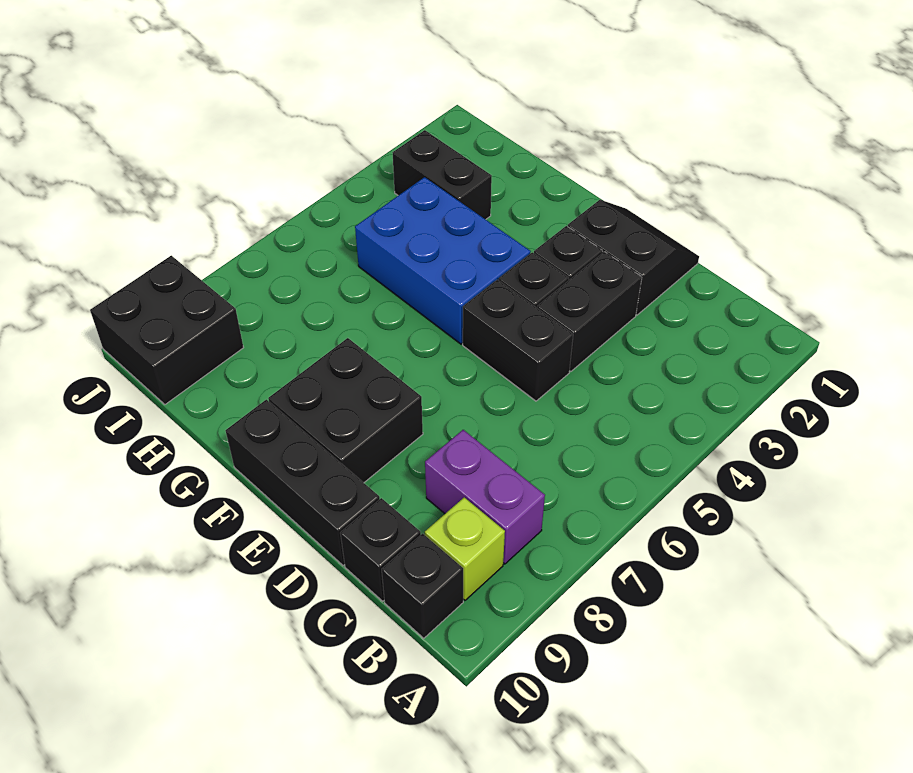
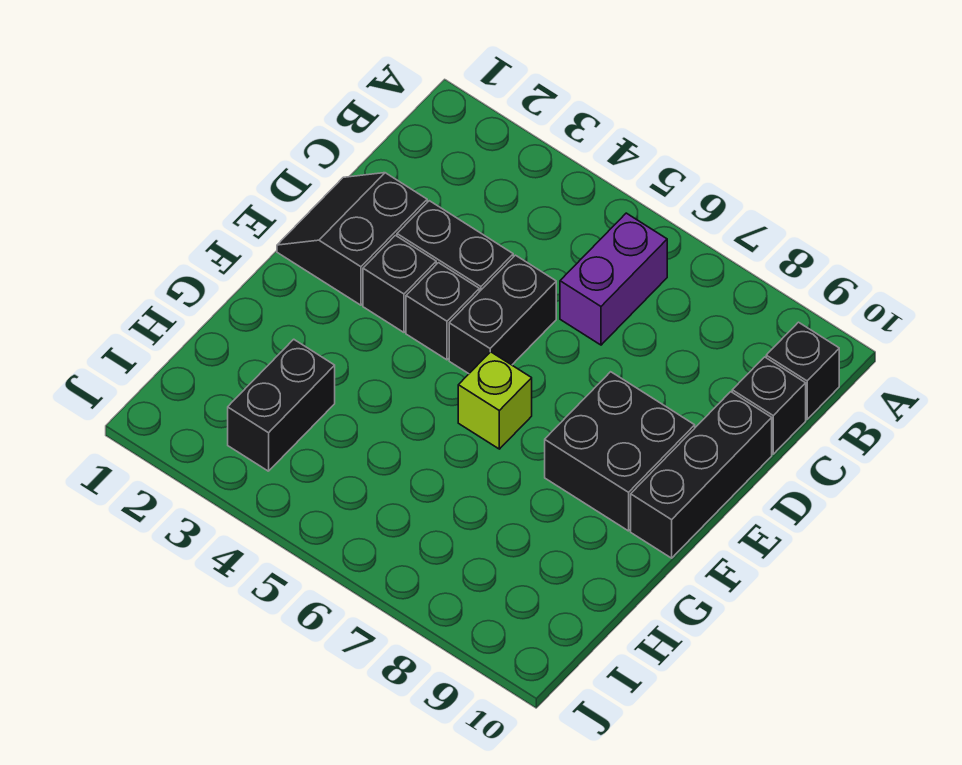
purple brick B8:C8 level 1 -> purple brick B6:C6 level 1
lime brick B9 level 1 -> lime brick F6 level 1
blue brick F4:H5 level 1 -> none
black brick I9:J10 level 1 -> none

